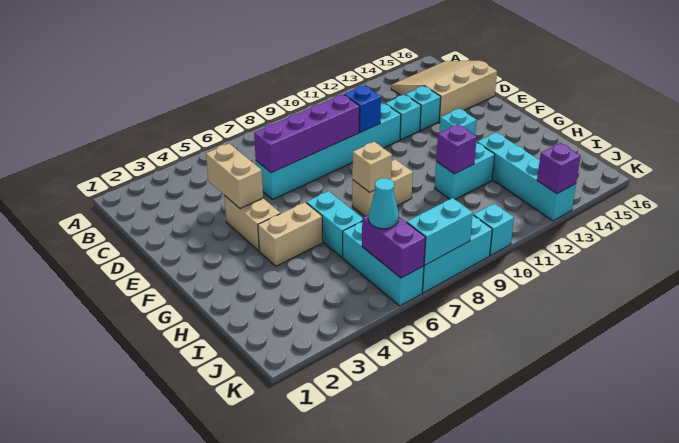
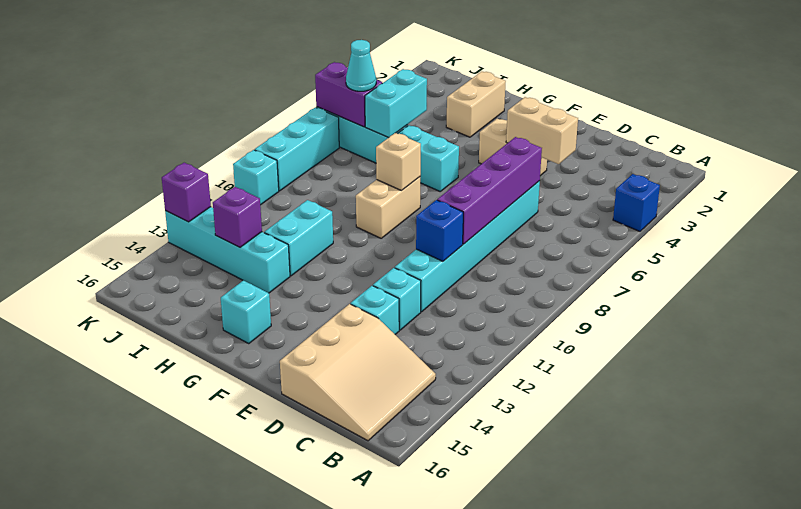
none -> blue brick A4 level 1
cyan brick F13 level 1 -> cyan brick G15 level 1
tan brick G4:G5 level 1 -> tan brick H2:H3 level 1
purple brick H11 level 2 -> purple brick I13 level 2
cyan brick K7:K8 level 2 -> cyan brick I5:I6 level 2

